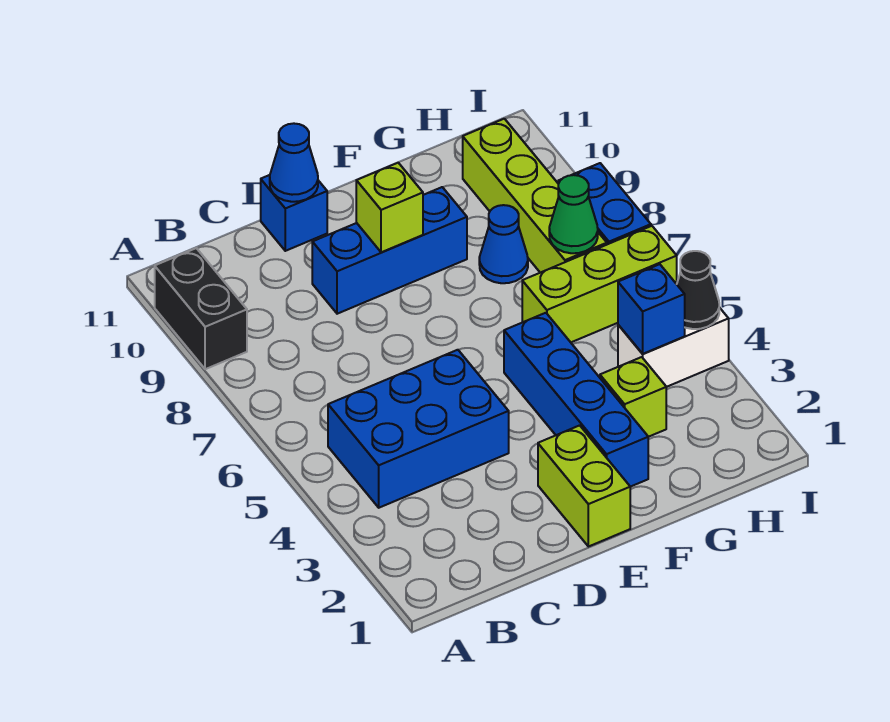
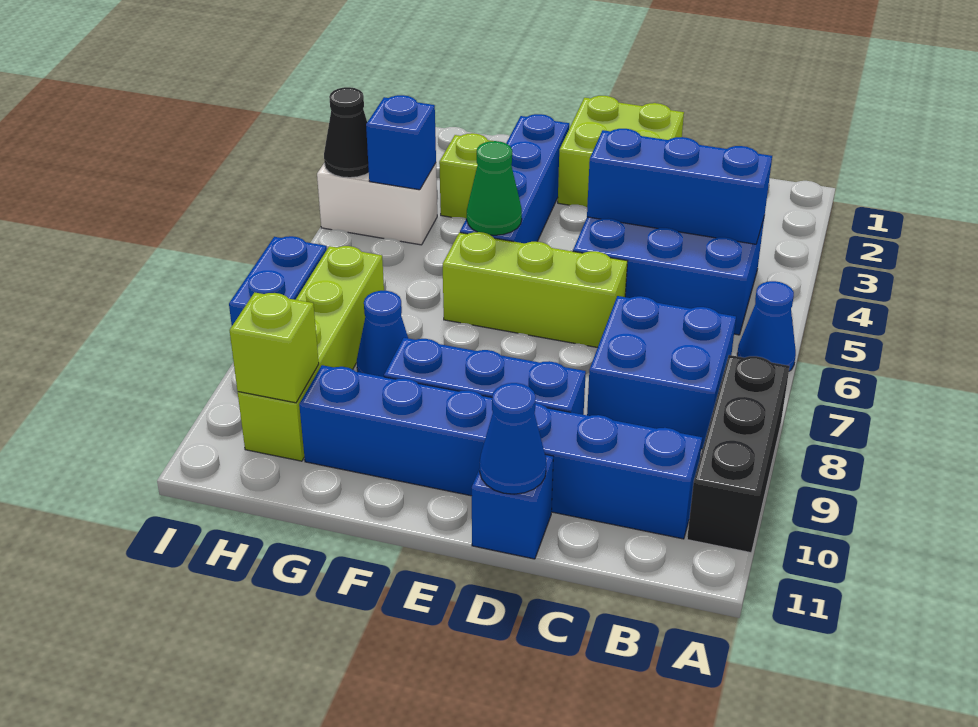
none -> blue cone A6 level 1
black brick A9:A10 level 1 -> black brick A8:A10 level 1
none -> blue brick B4:D4 level 2
none -> blue brick B7:C8 level 1
none -> blue brick B10:G10 level 1
lime brick E1:E2 level 1 -> lime brick D1:E2 level 1
lime brick E9 level 2 -> lime brick H10 level 2
lime brick G6:I6 level 1 -> lime brick D6:F6 level 1
green cone H7 level 2 -> green cone F5 level 2

